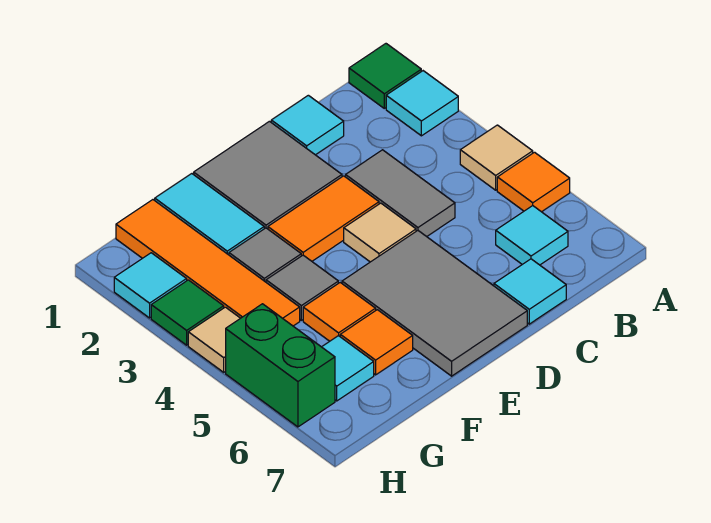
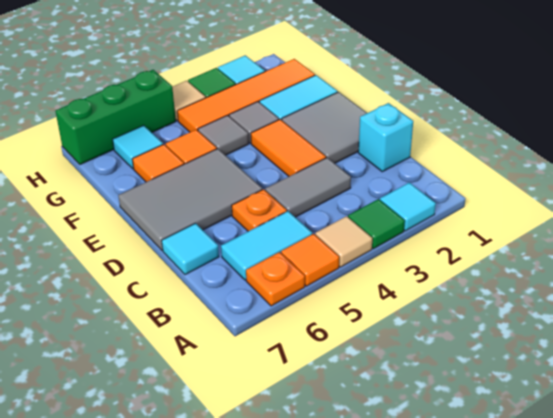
green tile A1 level 1 -> green tile A3 level 1
none -> orange plate A6 level 1
cyan tile B6 level 1 -> cyan tile B5:B6 level 1
cyan tile C1 level 1 -> cyan brick C1 level 1
none -> orange plate C5 level 1
tan tile D4 level 1 -> none
green brick H5:H6 level 1 -> green brick H5:H7 level 1

